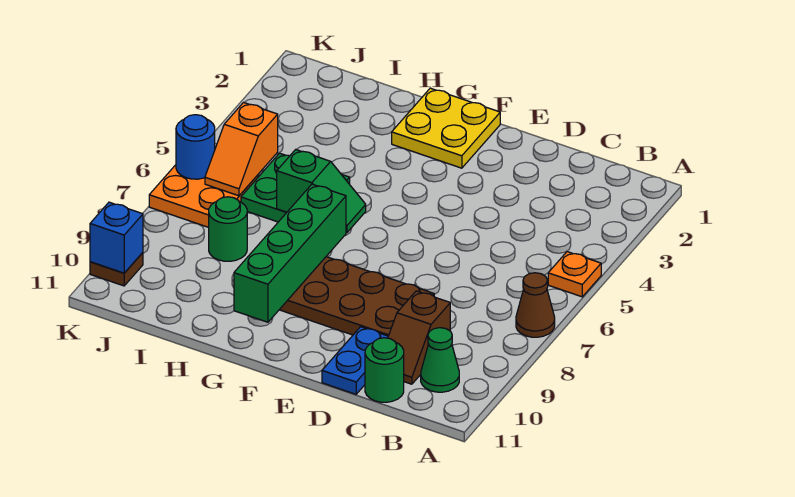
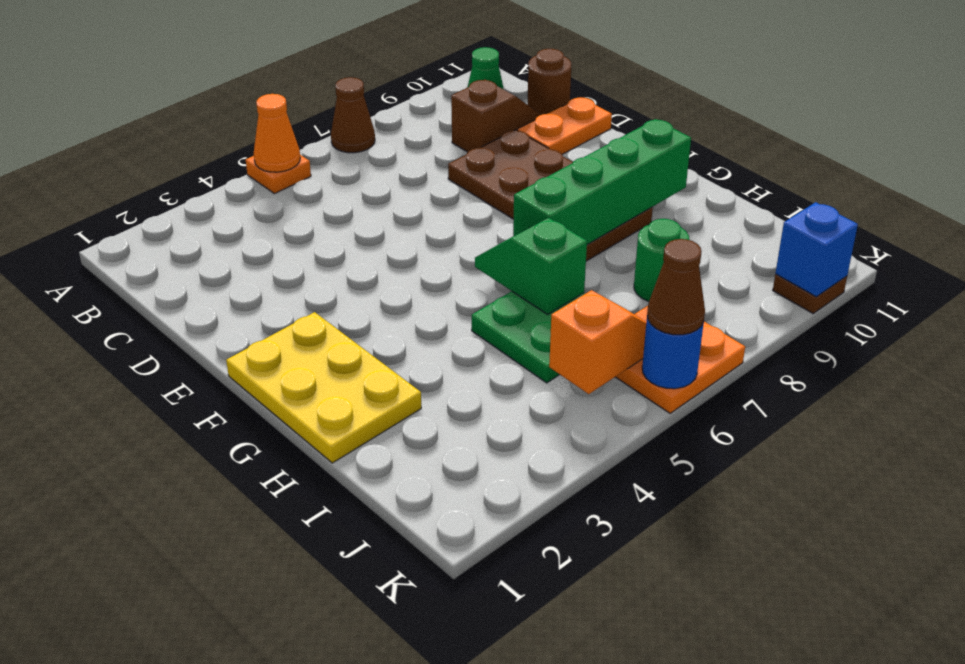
none -> orange cone A5 level 2
green round brick C11 level 1 -> brown round brick C11 level 1
blue plate D10:D11 level 1 -> orange plate D10:D11 level 1
yellow plate F1:G2 level 1 -> yellow plate F1:H2 level 1
none -> brown cone K6 level 3

